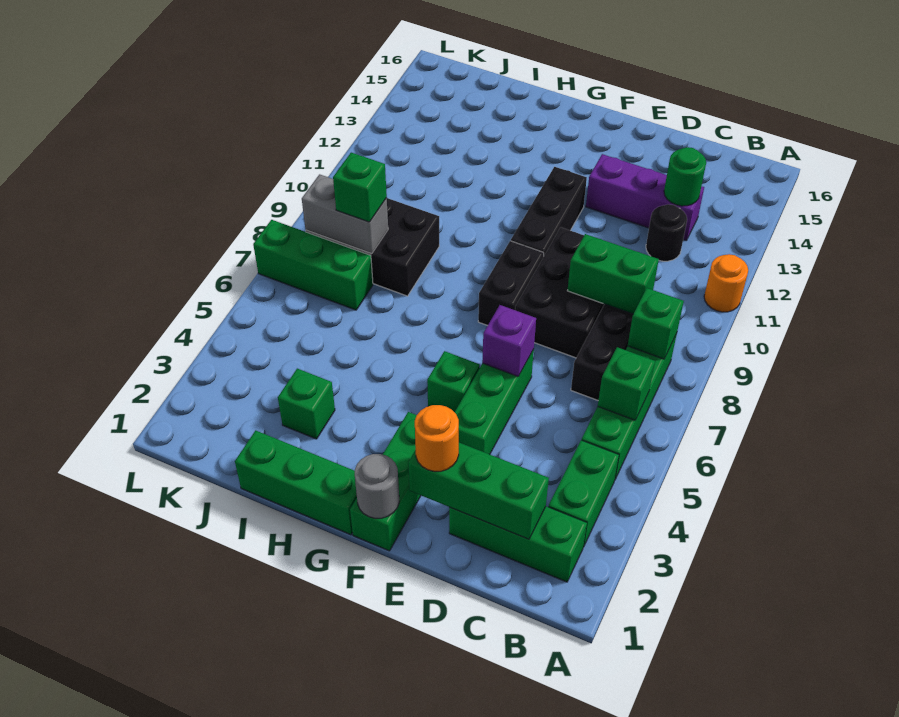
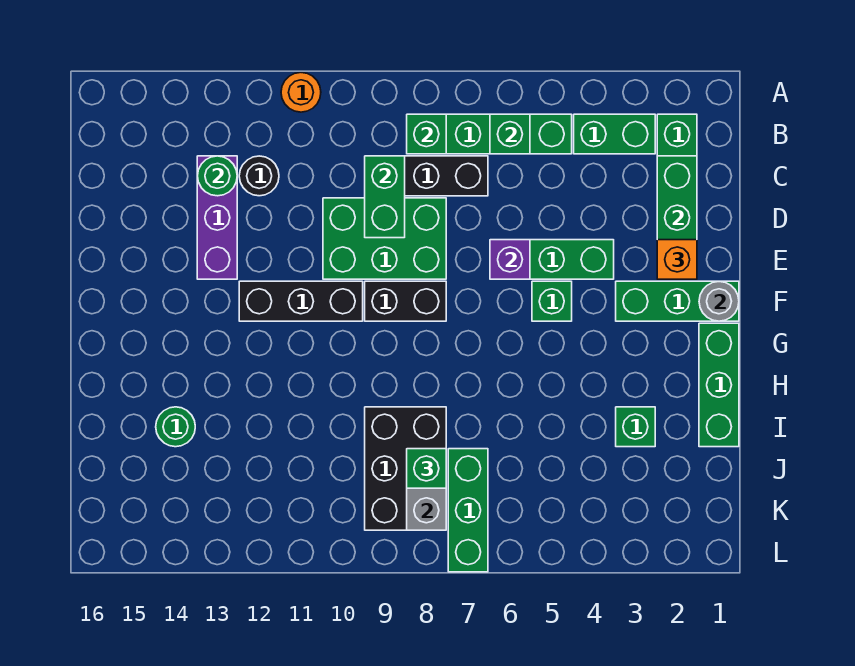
black brick D8:E10 level 1 -> green brick D8:E10 level 1
orange round brick E2 level 3 -> orange brick E2 level 3
none -> green round brick I14 level 1

